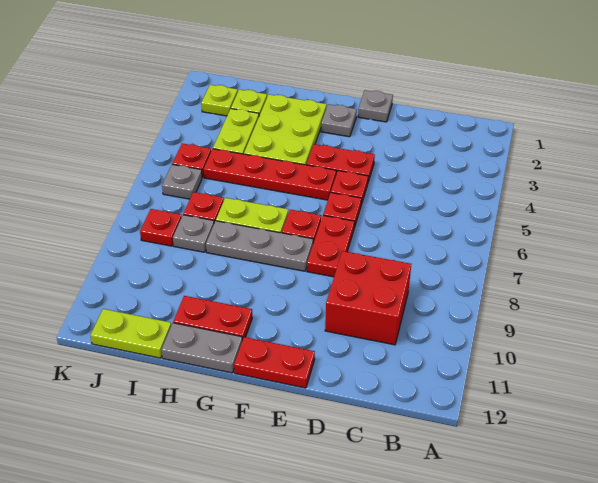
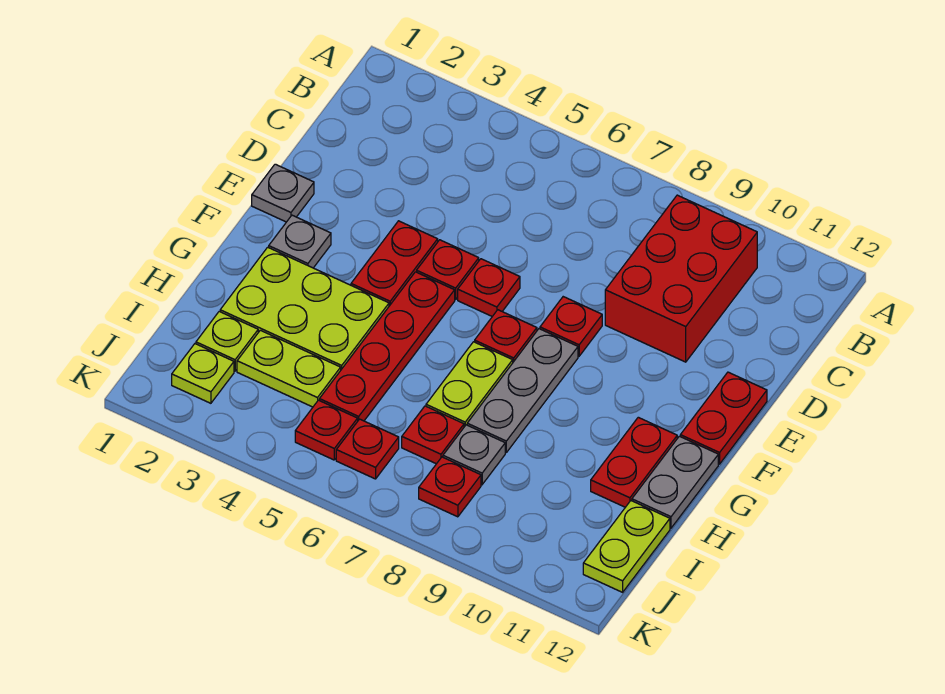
red brick C9:D10 level 1 -> red brick B9:D10 level 1
red plate E7:E8 level 1 -> red plate E8 level 1
grey plate J6 level 1 -> red plate J6 level 1

